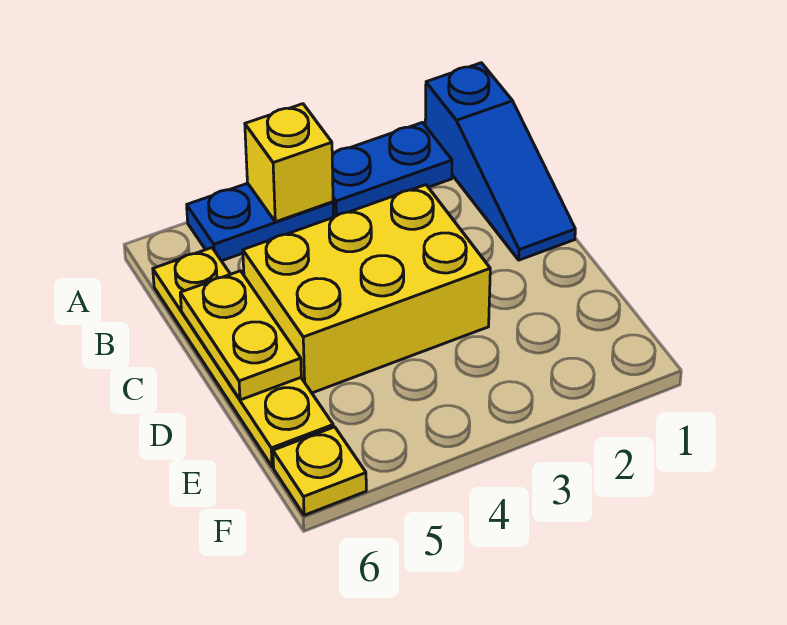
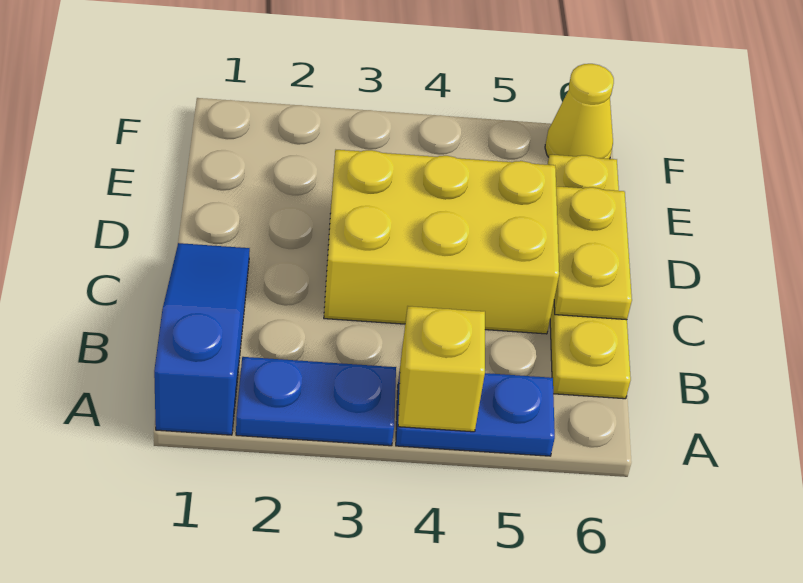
yellow plate F6 level 1 -> yellow cone F6 level 1

